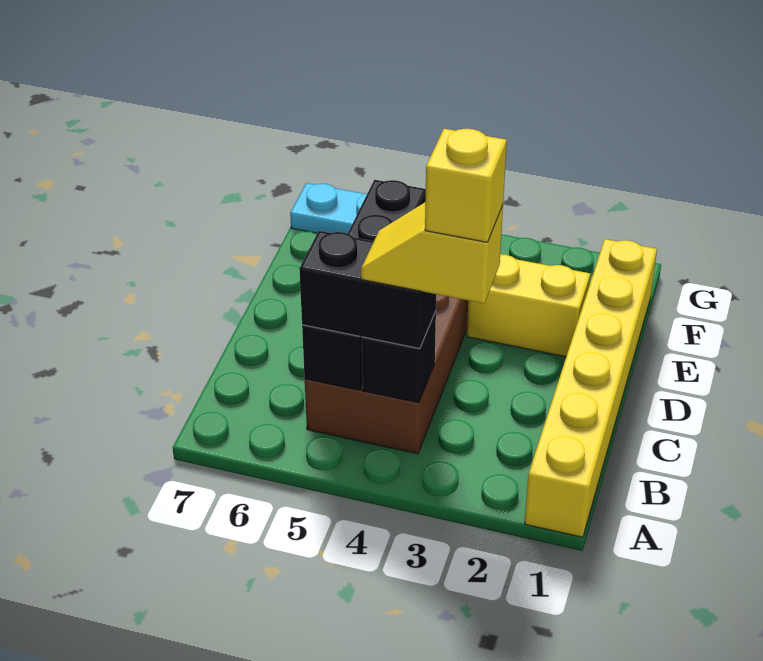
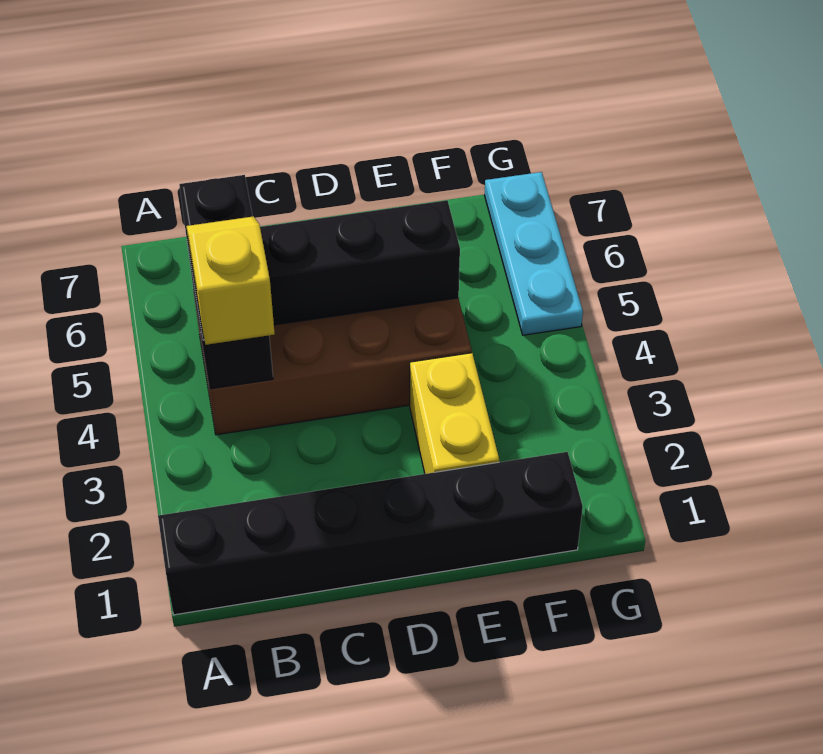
yellow brick A1:F1 level 1 -> black brick A1:F1 level 1
yellow brick B3 level 5 -> none

